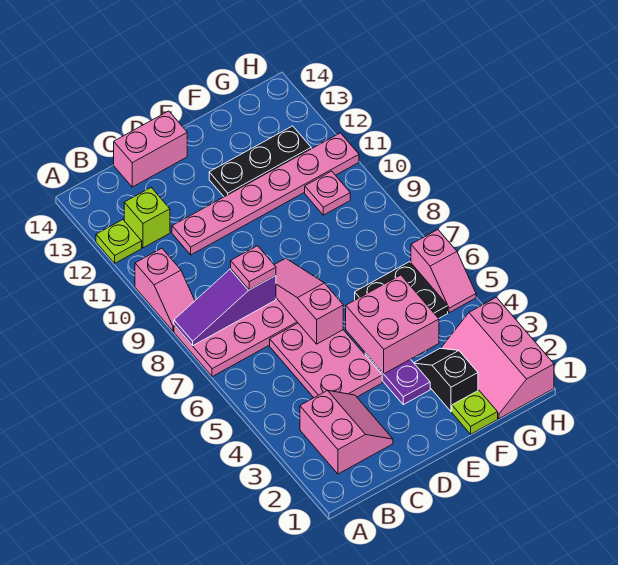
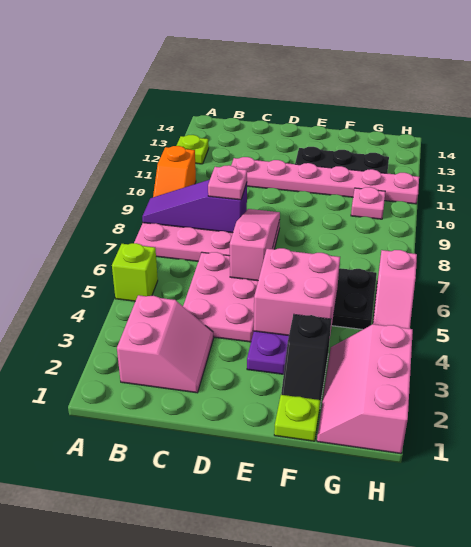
pink slope A9:A10 level 1 top 10 -> orange slope A9:A10 level 1 top 10
lime brick B12 level 1 -> lime brick A5 level 1
pink brick C14:D14 level 1 -> none
black slope F2:F3 level 1 top 2 -> black slope F2:F3 level 1 top 3

